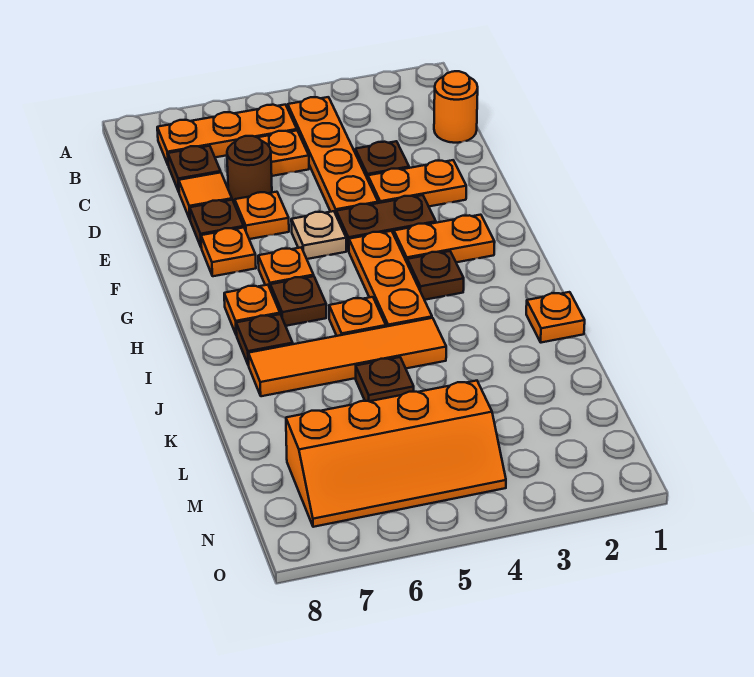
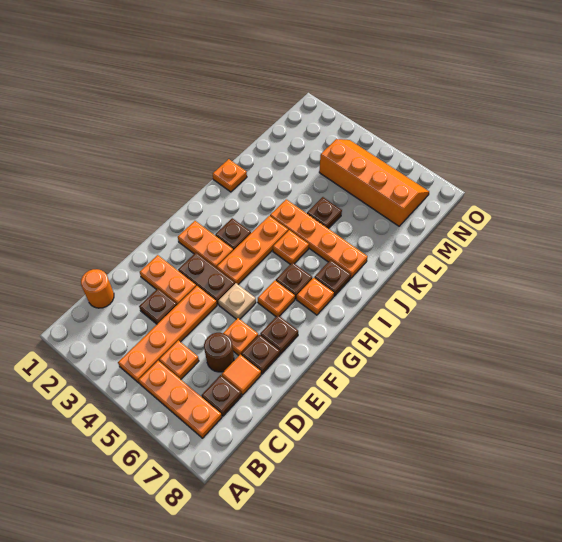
orange plate F7 level 1 -> brown plate F7 level 1
orange tile J4:J7 level 1 -> orange plate J4:J7 level 1

